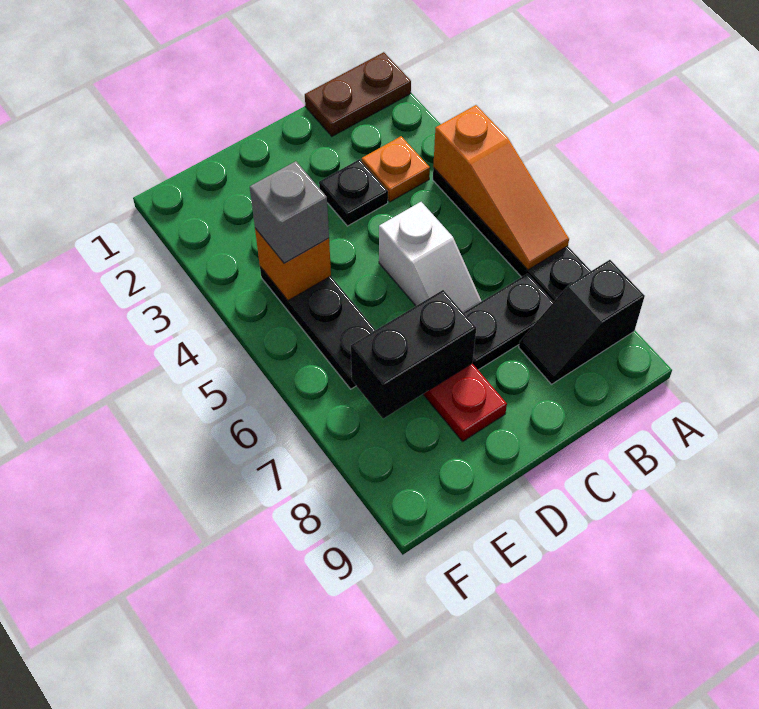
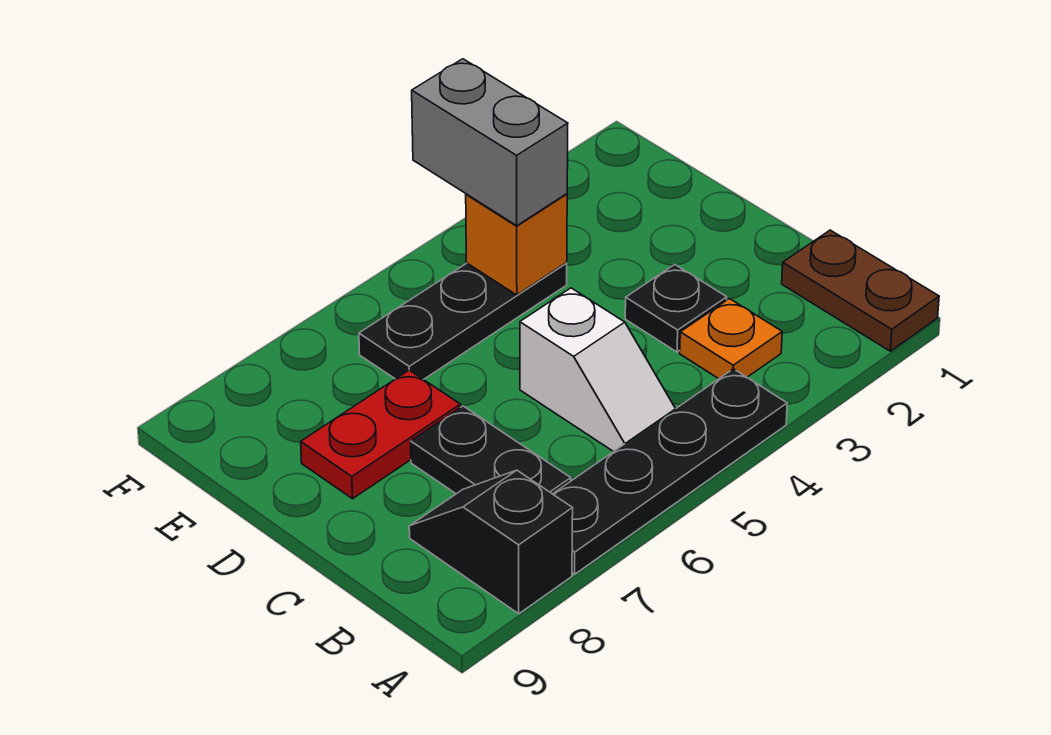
orange slope A4:A6 level 2 top 4 -> none
white slope C5:C6 level 1 top 5 -> white slope B5:C5 level 1 top C
black brick D7:E7 level 2 -> none
grey brick E4 level 3 -> grey brick E4:F4 level 3

